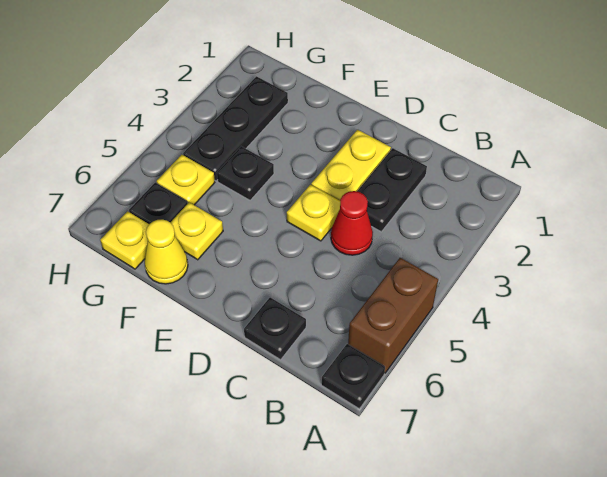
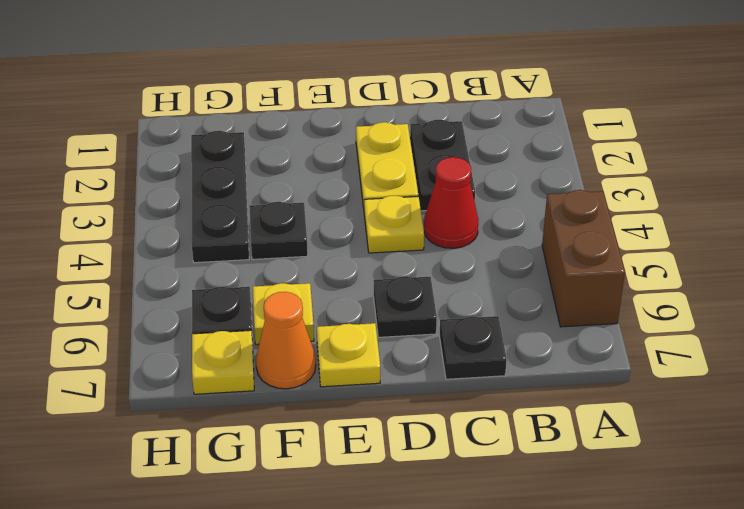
black plate A7 level 1 -> black plate D6 level 1
yellow cone F7 level 1 -> orange cone F7 level 1
yellow plate G5 level 1 -> yellow plate E7 level 1

